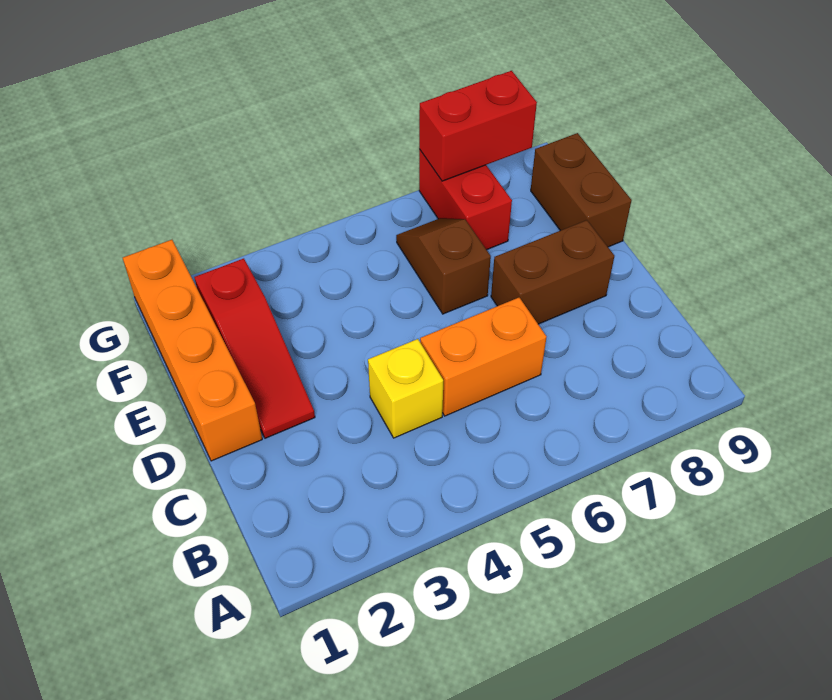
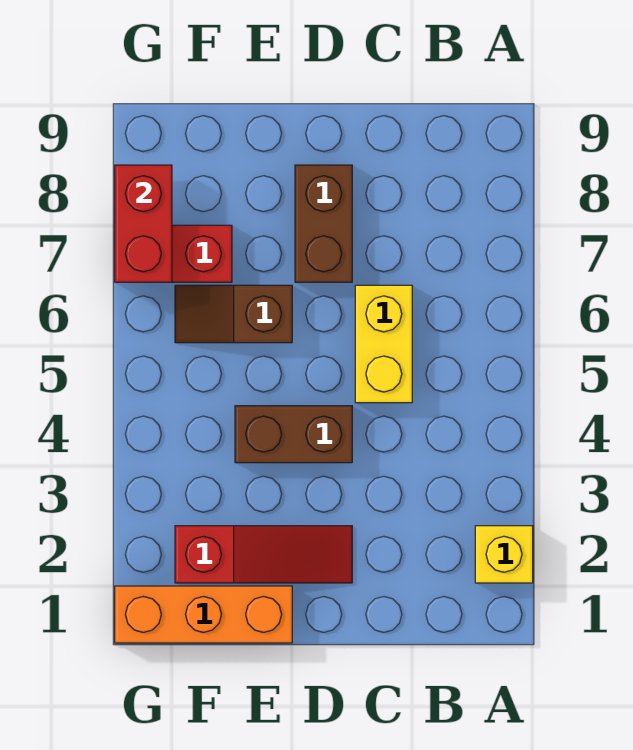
yellow brick C4 level 1 -> yellow brick A2 level 1
orange brick C5:C6 level 1 -> yellow brick C5:C6 level 1
orange brick D1:G1 level 1 -> orange brick E1:G1 level 1
brown brick E9:F9 level 1 -> brown brick D4:E4 level 1

